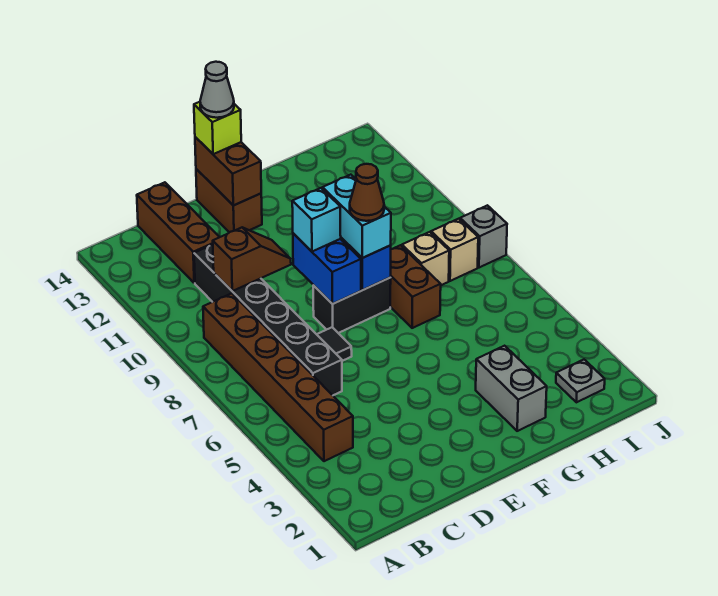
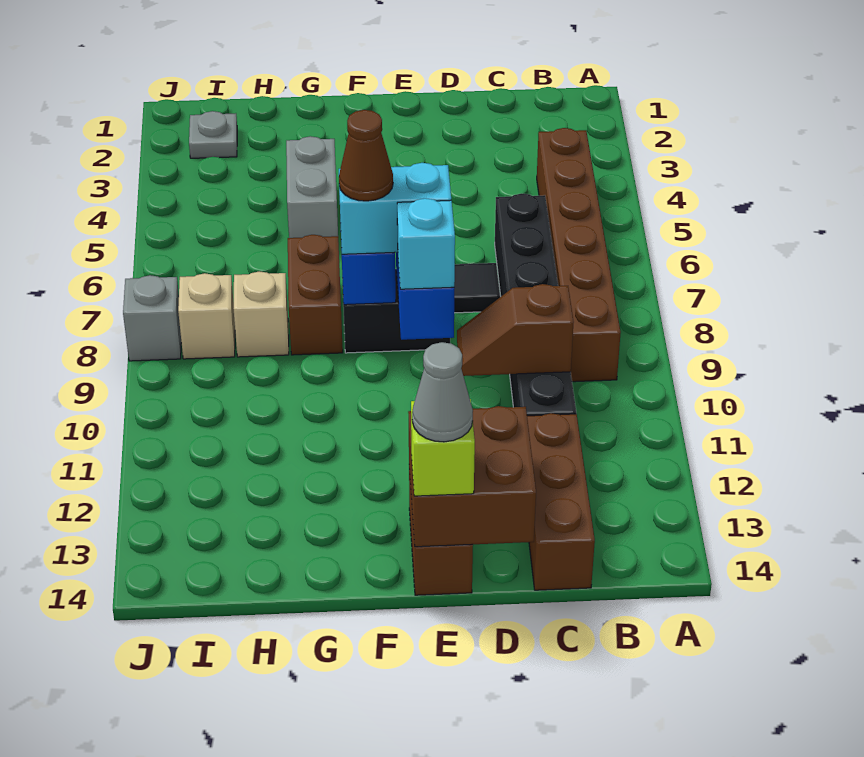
brown brick E13:E14 level 2 -> brown brick D13:E14 level 2
cyan brick F8:F9 level 3 -> cyan brick E8:F8 level 3
grey brick G2:G3 level 1 -> grey brick G4:G5 level 1

